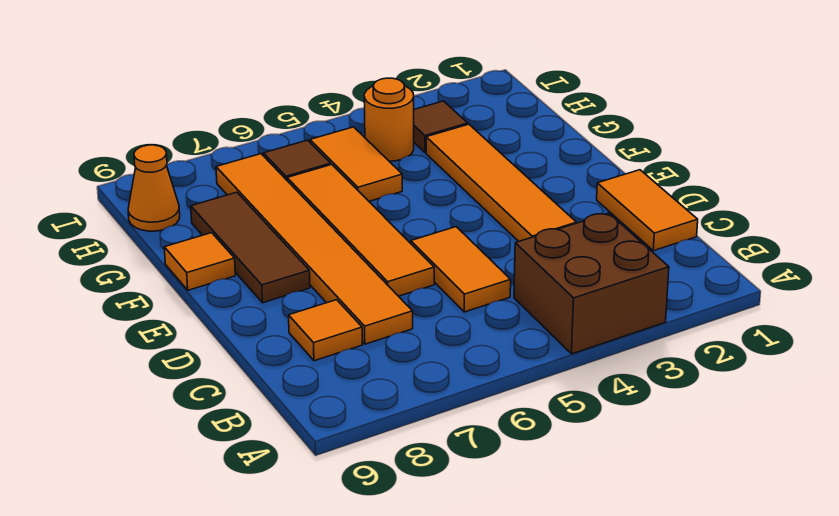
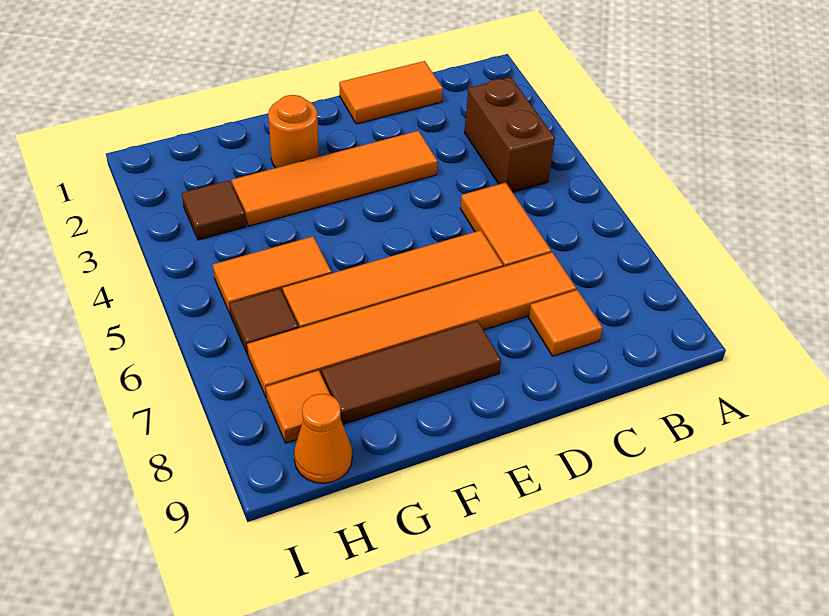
brown brick A3:B4 level 1 -> brown brick B3:B4 level 1
orange tile C5:D5 level 1 -> orange tile C5:C6 level 1
orange tile F9 level 1 -> orange tile H8 level 1
orange round brick H4 level 1 -> orange round brick F2 level 1

